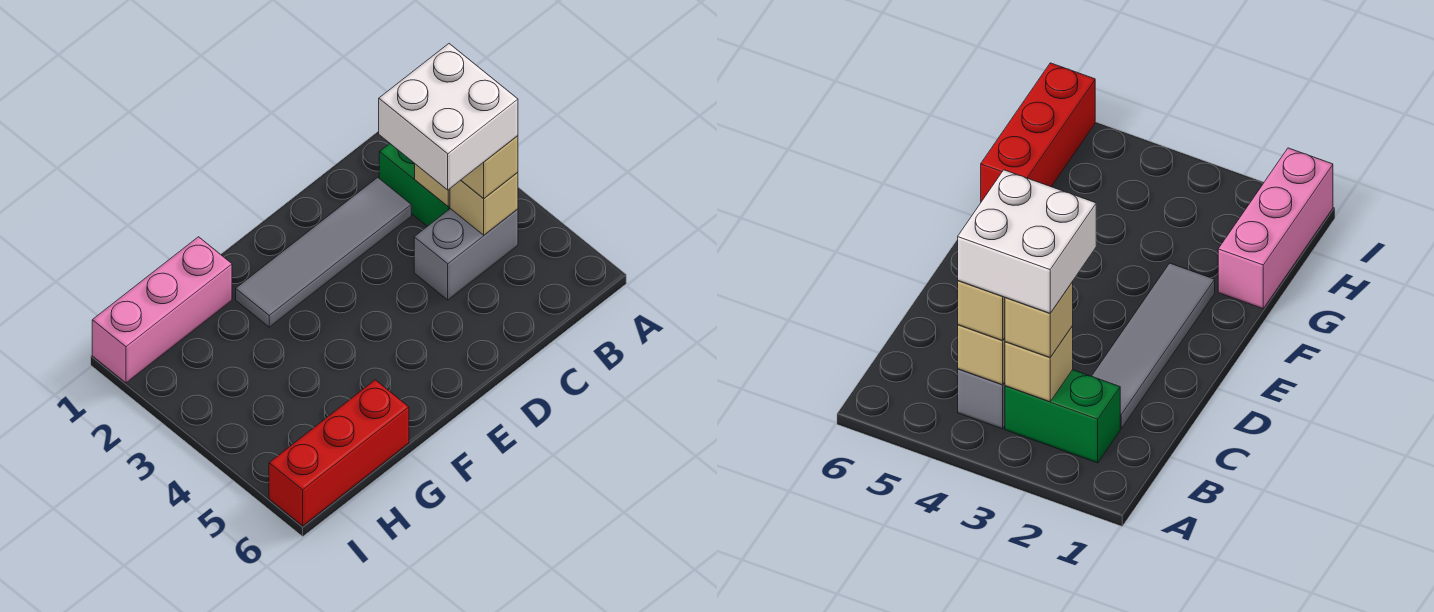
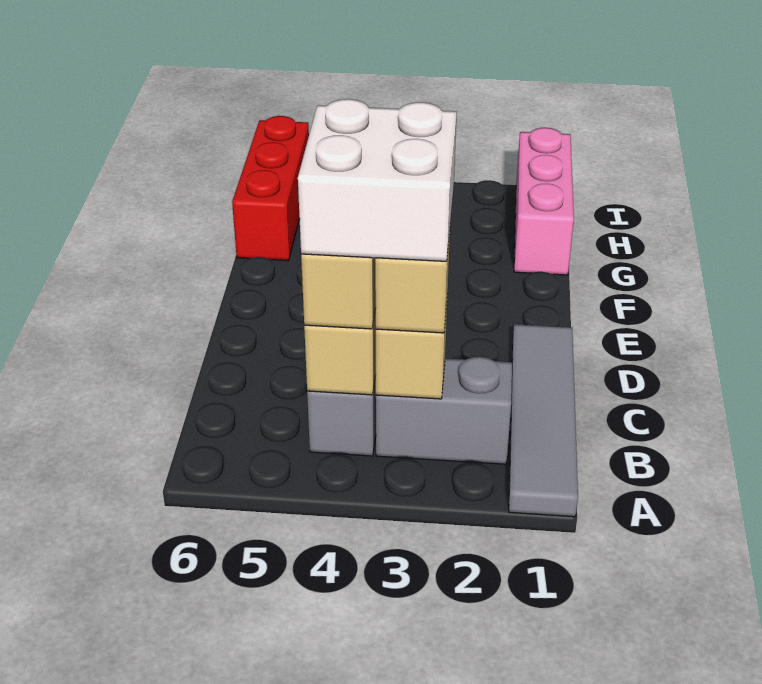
green brick B2:B3 level 1 -> grey brick B2:B3 level 1
grey tile C2:F2 level 1 -> grey tile A1:D1 level 1

